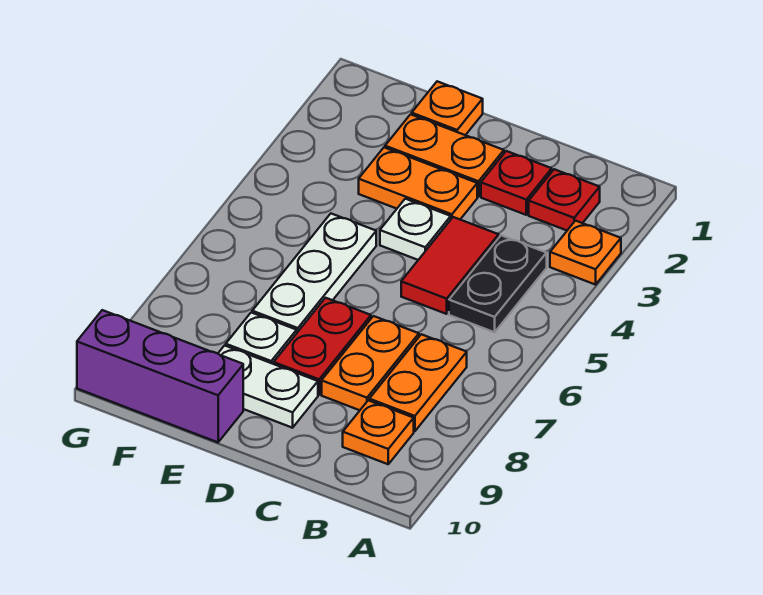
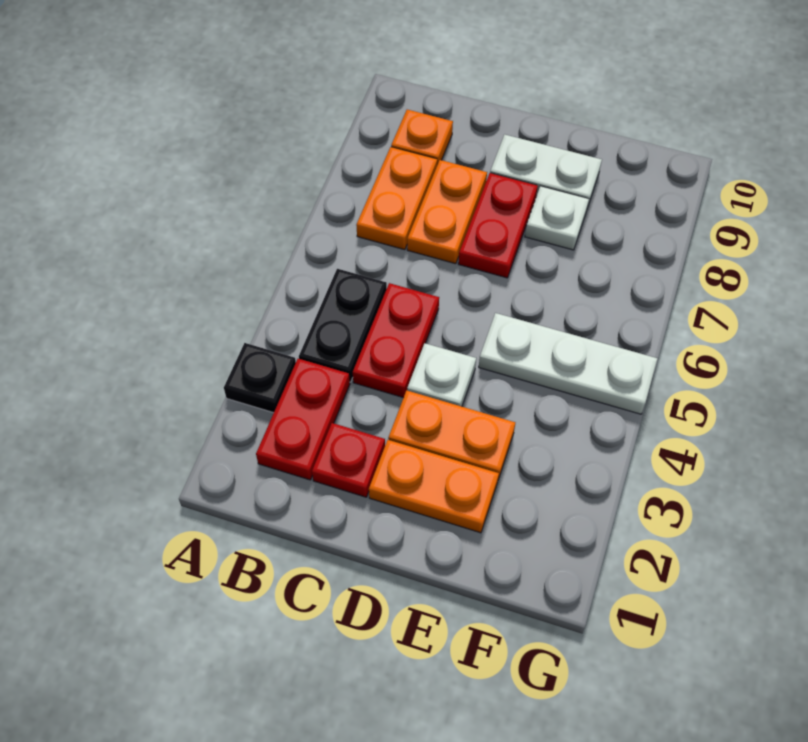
orange plate A3 level 1 -> black plate A3 level 1
red plate B2 level 1 -> red plate B2:B3 level 1
red tile C4:C5 level 1 -> red plate C4:C5 level 1
orange plate E1 level 1 -> none
white plate E5:E7 level 1 -> white plate E5:G5 level 1
purple brick E10:G10 level 1 -> none

